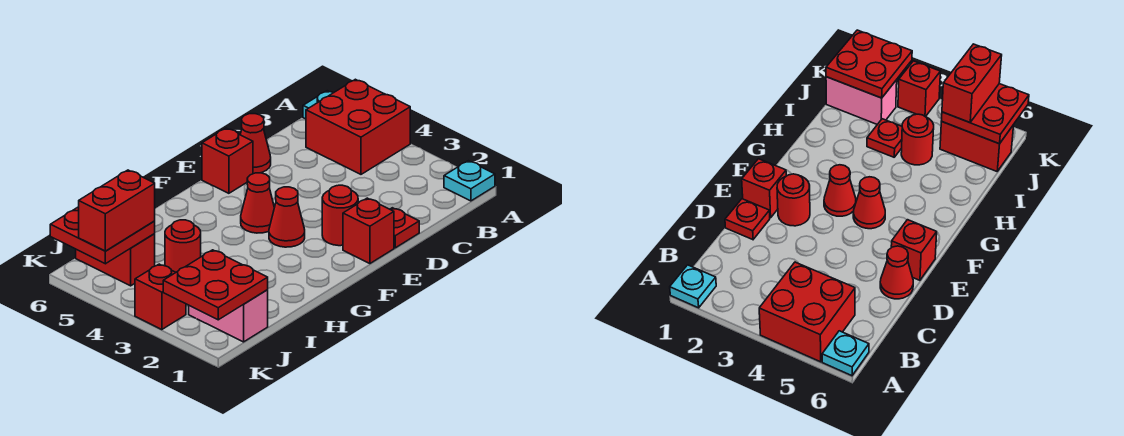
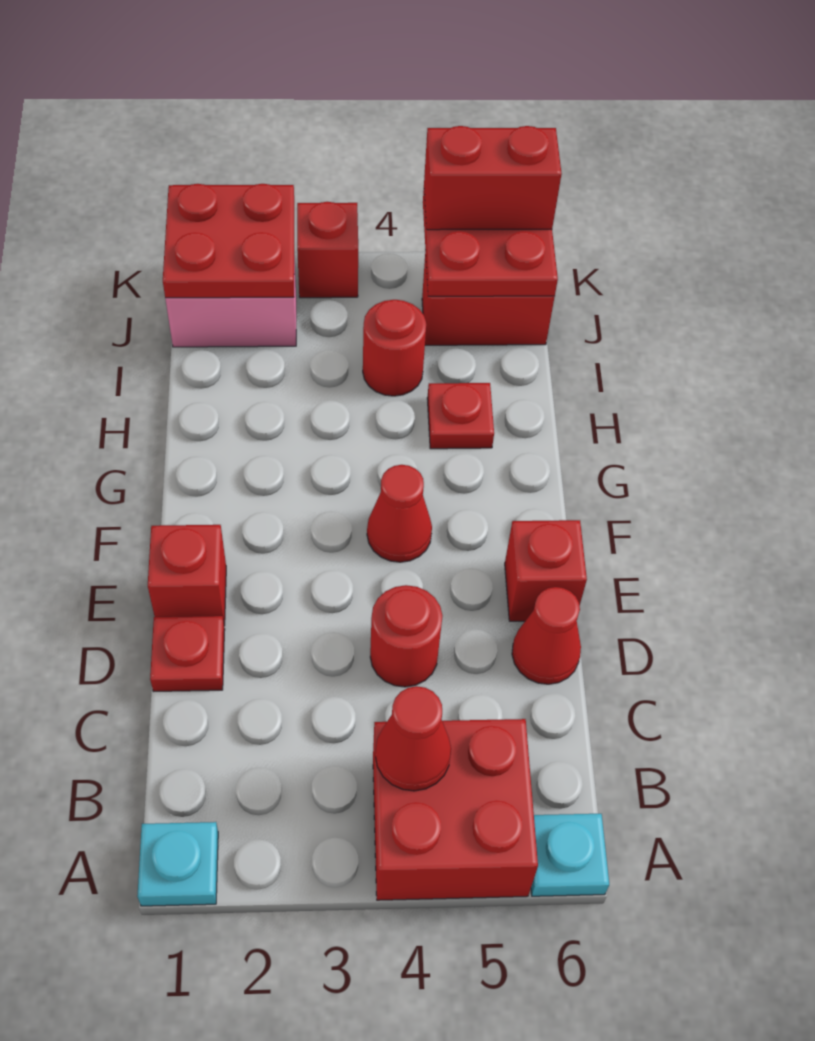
red round brick E2 level 1 -> red round brick D4 level 1
red cone F3 level 1 -> red cone B4 level 2
red plate I3 level 1 -> red plate H5 level 1
red brick J5:K5 level 3 -> red brick K5:K6 level 3

